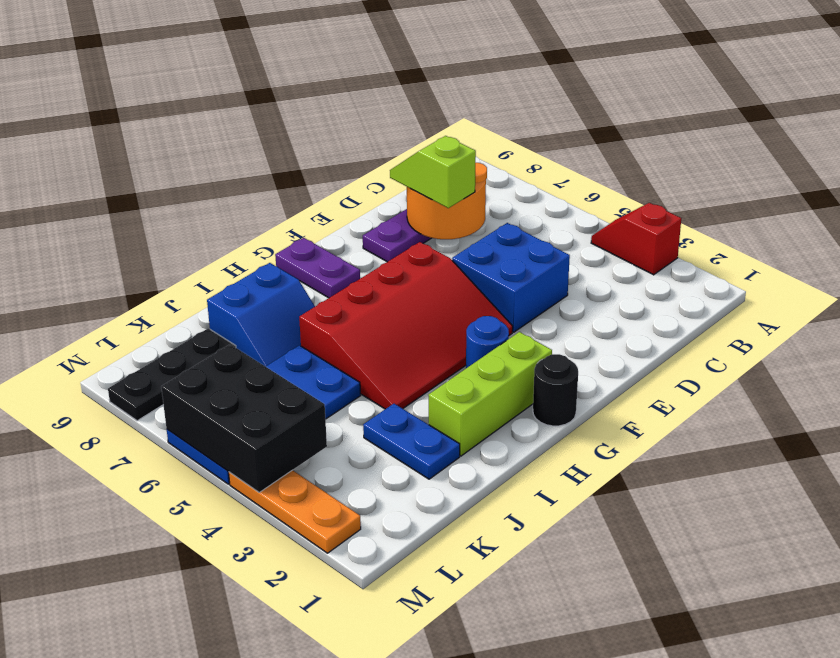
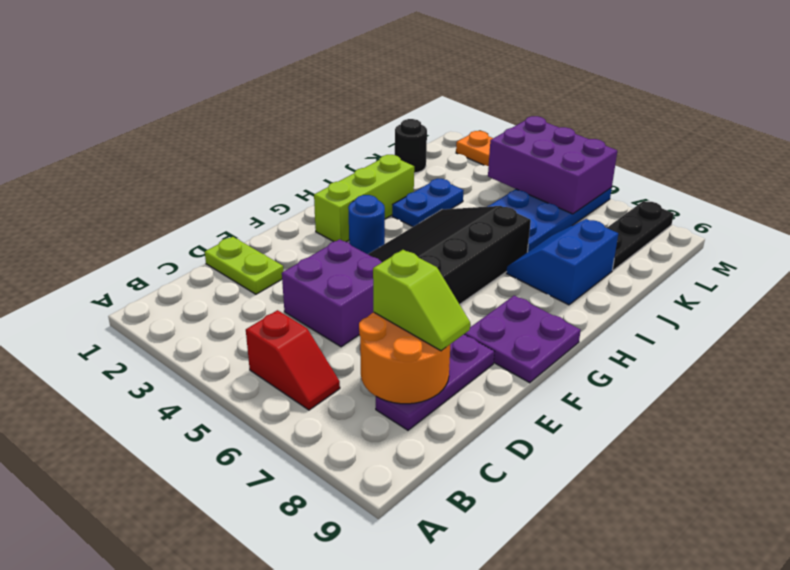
red slope A3:A4 level 1 top 3 -> red slope B5:B6 level 1 top 5
none -> lime plate D1:D2 level 1
blue brick D4:E5 level 1 -> purple brick D4:E5 level 1
red slope F4:I6 level 1 top 6 -> black slope F4:I6 level 1 top 6
black round brick G1 level 1 -> black round brick K1 level 1
purple plate G8:G9 level 1 -> purple plate F8:G9 level 1
blue plate J2:J3 level 1 -> blue plate I3:J3 level 1
black brick L4:M6 level 2 -> purple brick L4:M6 level 2

